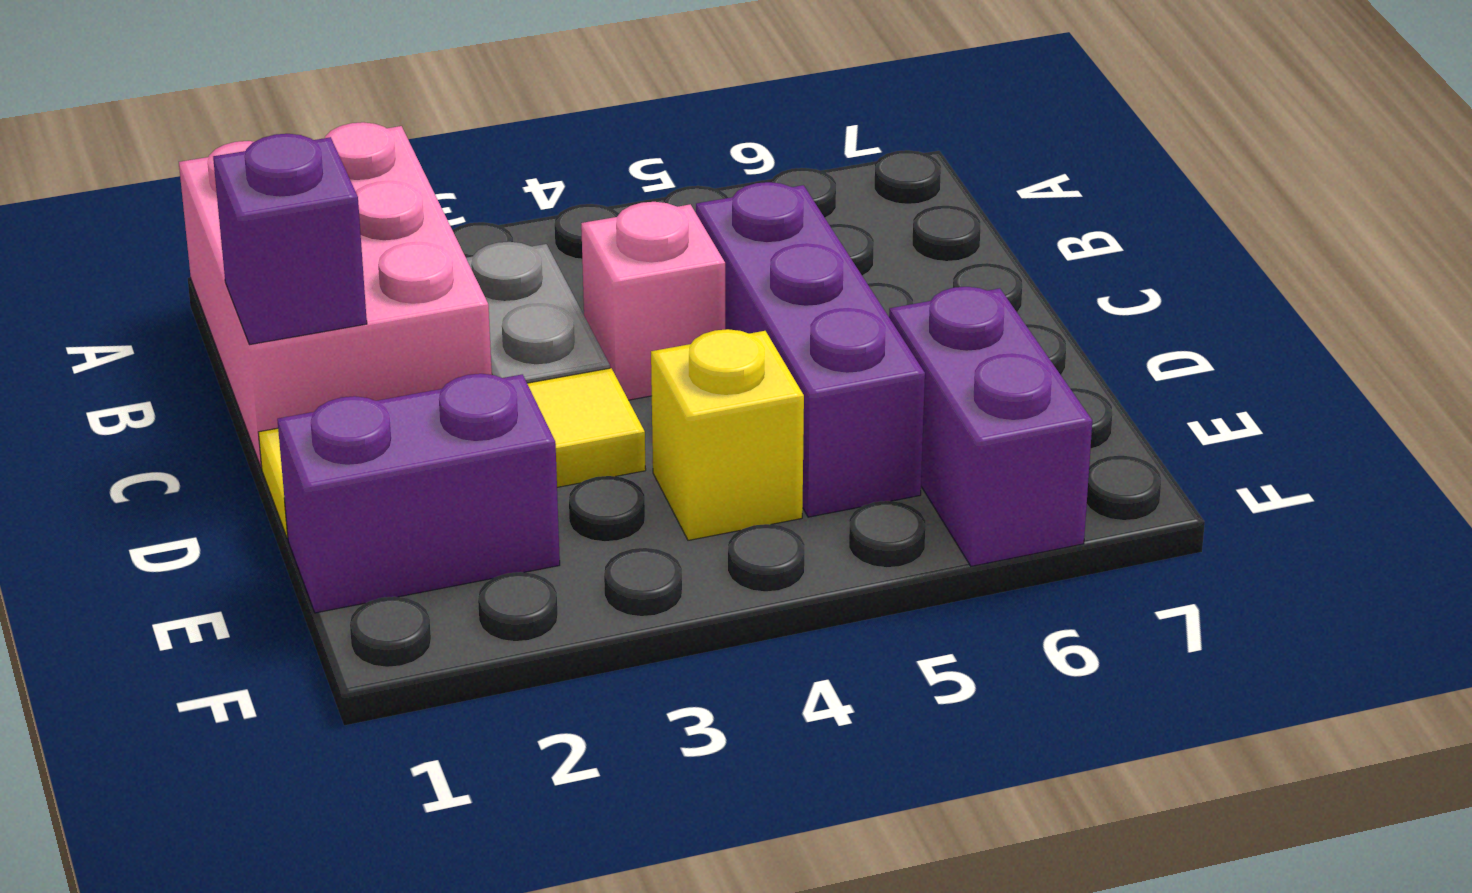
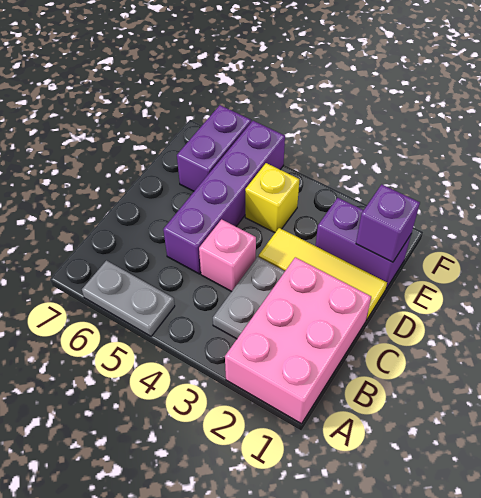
none -> grey plate A5:A6 level 1
purple brick C1 level 2 -> purple brick E1 level 2
purple brick C5:E5 level 1 -> purple brick C5:F5 level 1

